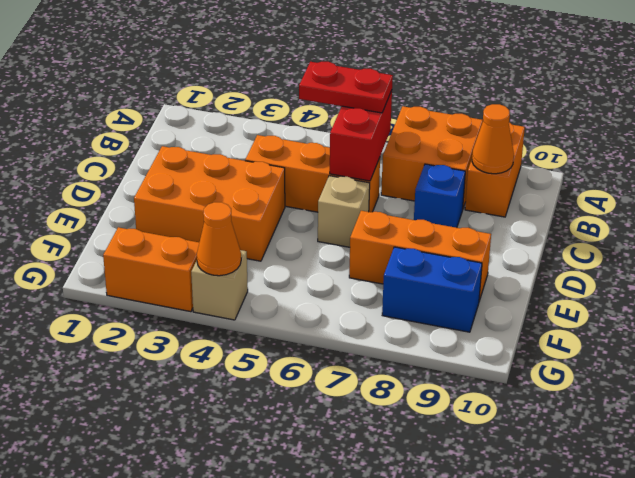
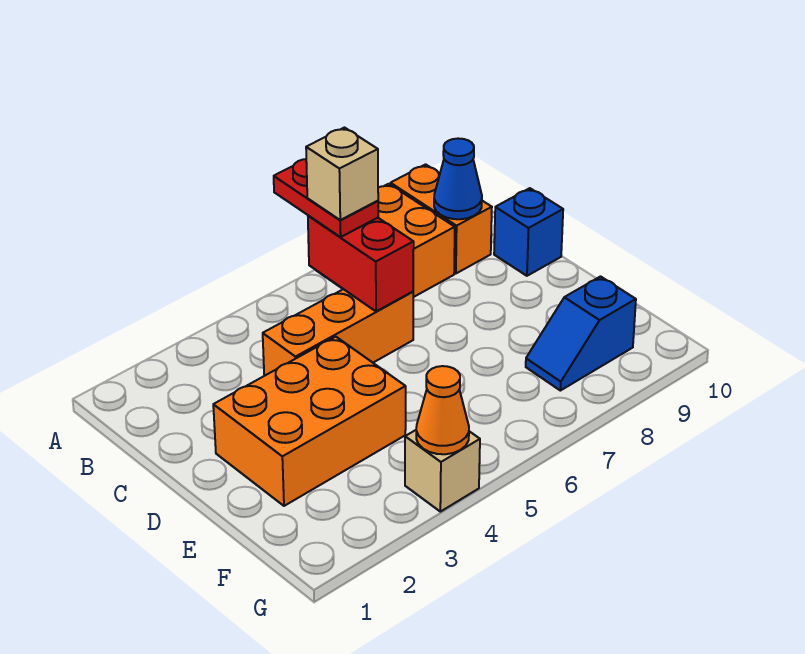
red plate B5:B6 level 3 -> red plate A6:B6 level 3
orange cone B9 level 2 -> blue cone B9 level 2
blue brick C8 level 1 -> blue brick C10 level 1
tan brick D6 level 1 -> tan brick B6 level 4
orange brick E7:E9 level 1 -> none
blue brick F8:F9 level 1 -> blue slope F8:F9 level 1 top 9
orange brick G2:G3 level 1 -> none

